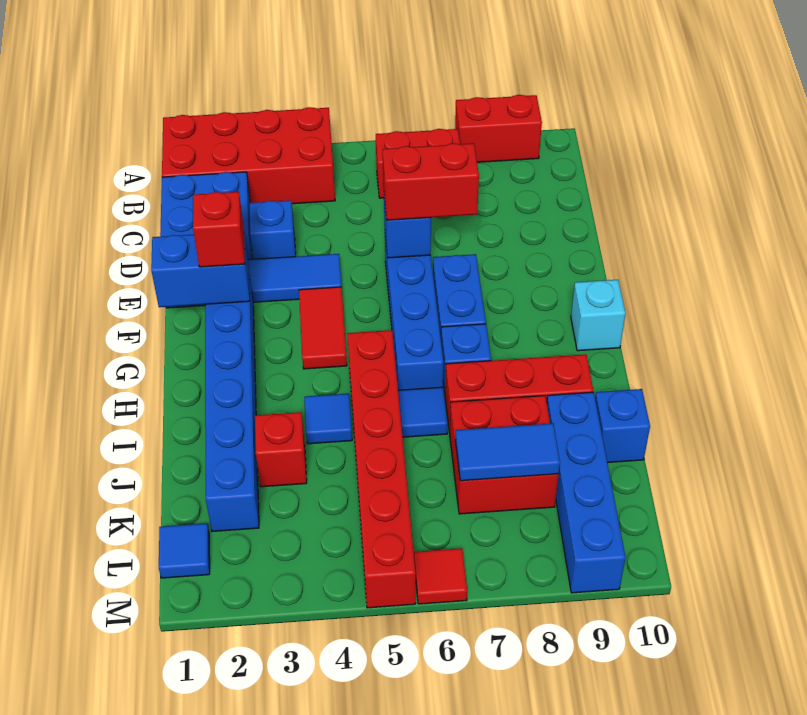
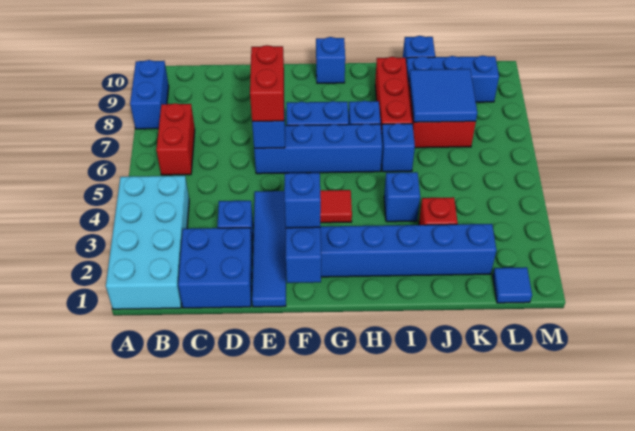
red brick A1:B4 level 1 -> cyan brick A1:B4 level 1
red brick A8:A9 level 1 -> blue brick A8:A9 level 1
red brick F2 level 3 -> blue brick F2 level 3
cyan brick G10 level 1 -> blue brick G10 level 1
red brick H5:M5 level 1 -> none
blue tile I4 level 1 -> blue brick I4 level 1
blue tile I6 level 1 -> blue brick I6 level 1
blue brick J9:M9 level 1 -> blue brick J9:L9 level 1
blue tile K7:K8 level 2 -> blue tile J7:K8 level 2
red tile M6 level 1 -> none

